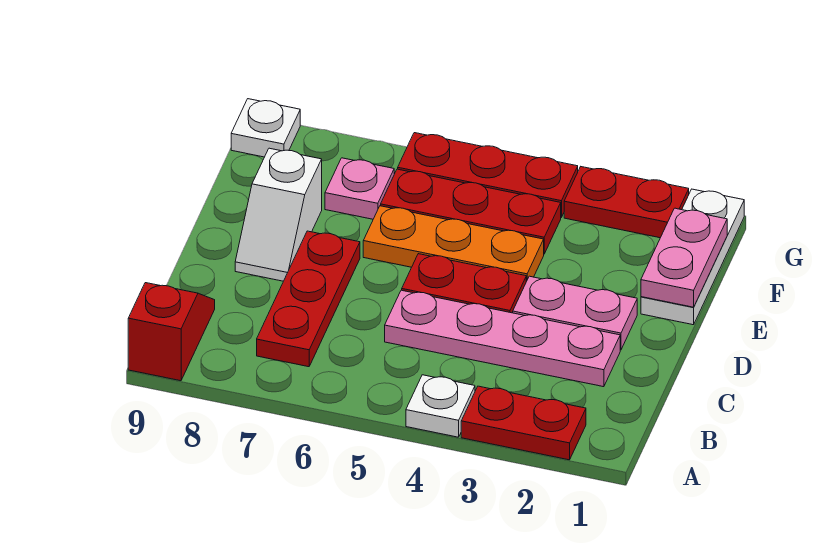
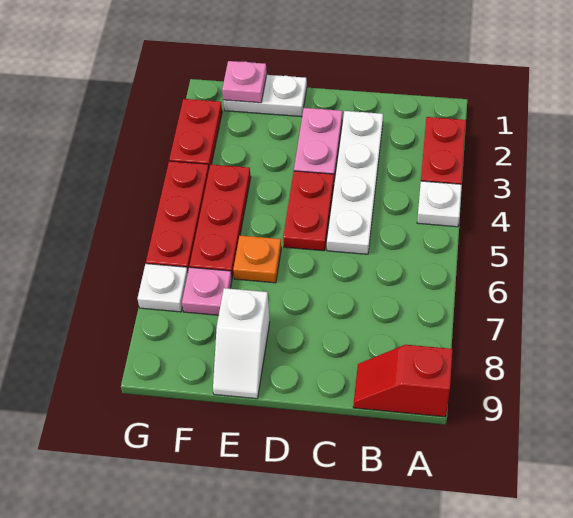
red plate B7:D7 level 1 -> none
pink plate C2:C5 level 1 -> white plate C2:C5 level 1
white slope D8:E8 level 1 top E -> white slope E8:E9 level 1 top 8
white plate E1:G1 level 1 -> white plate E1:F1 level 1
pink plate E1:F1 level 2 -> pink plate F1 level 2
orange plate E4:E6 level 1 -> orange plate E6 level 1
white plate G9 level 1 -> white plate G7 level 1

